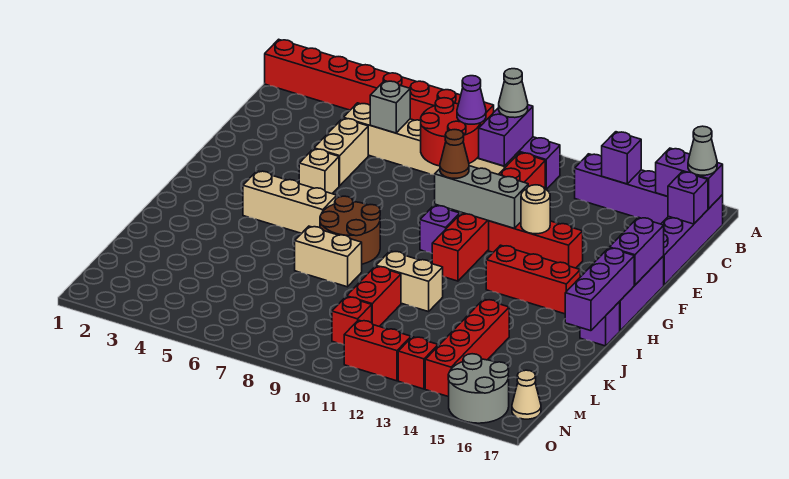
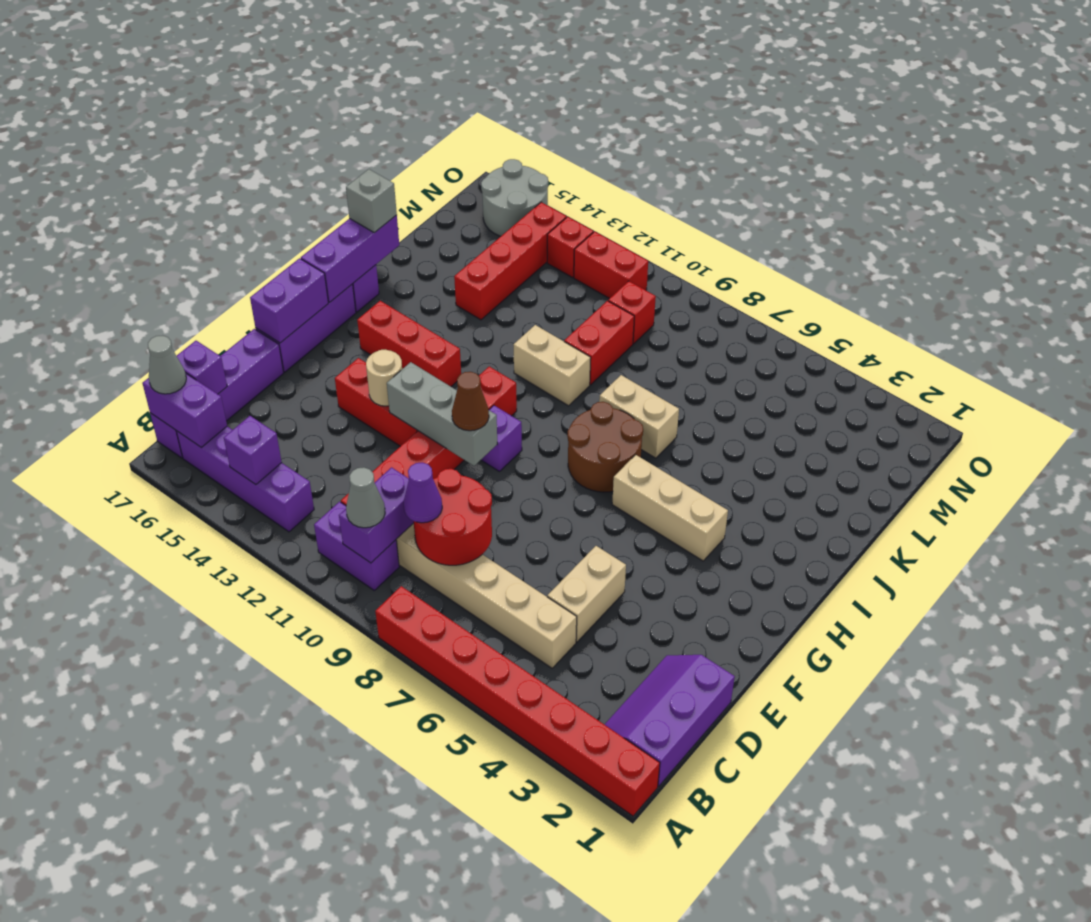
none -> purple slope B1:D2 level 1 top 1
grey brick C6 level 2 -> grey brick J17 level 3
tan brick F5 level 1 -> none
tan cone N17 level 1 -> none

